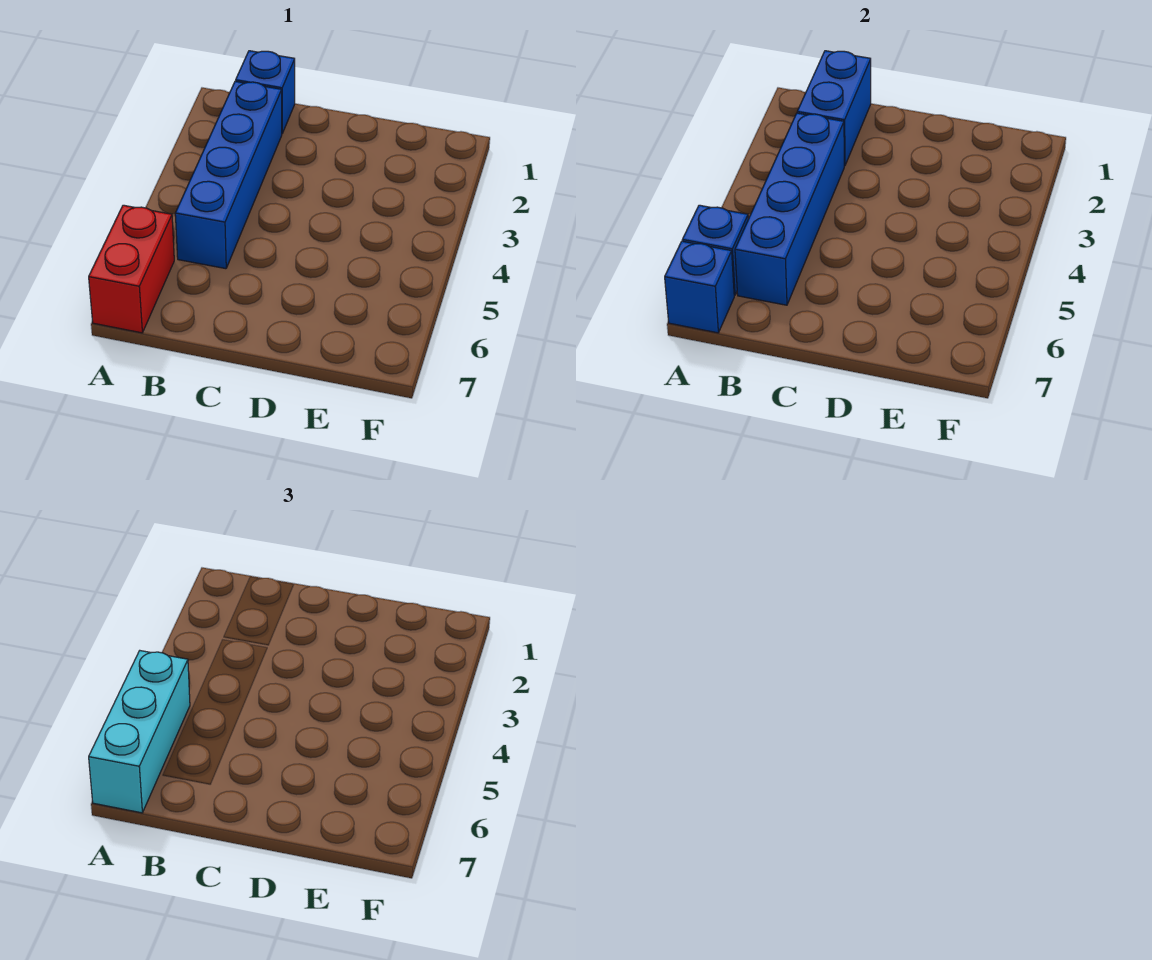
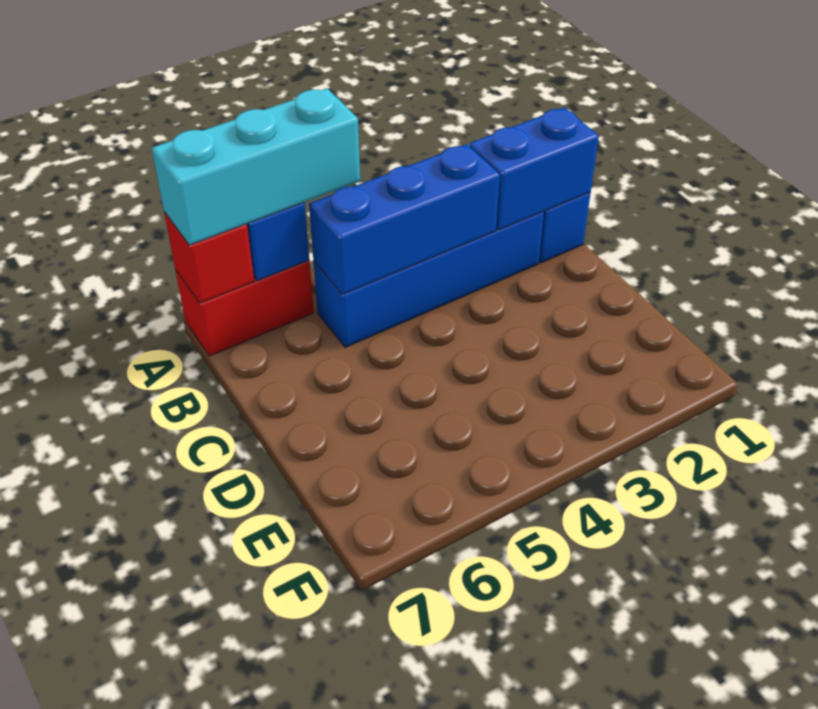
blue brick A7 level 2 -> red brick A7 level 2
blue brick B3:B6 level 2 -> blue brick B3:B5 level 2

